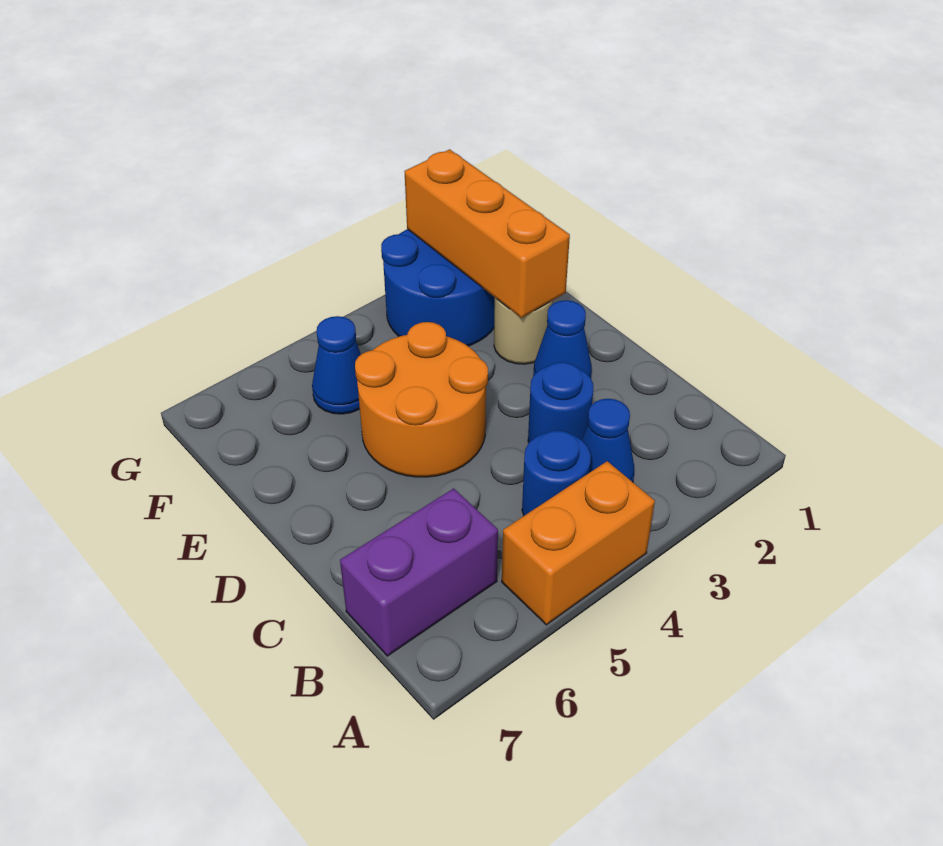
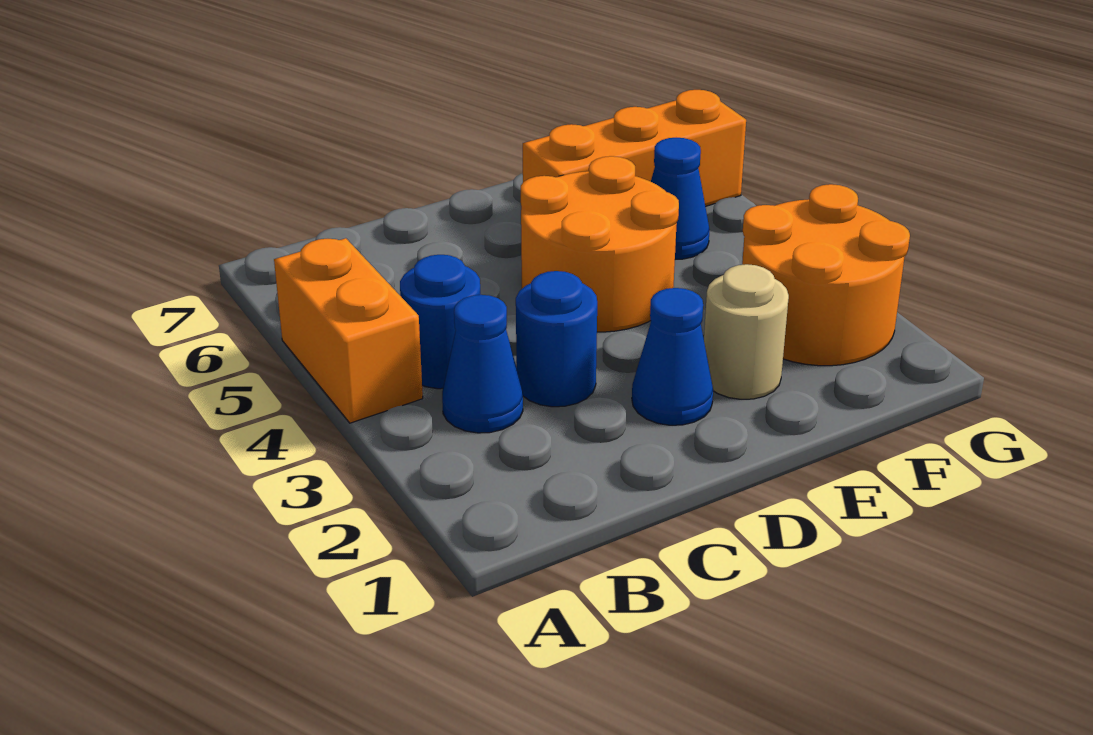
purple brick B6:B7 level 1 -> none
orange brick E2:G2 level 2 -> orange brick E6:G6 level 1
blue round brick F2:G3 level 1 -> orange round brick F2:G3 level 1

